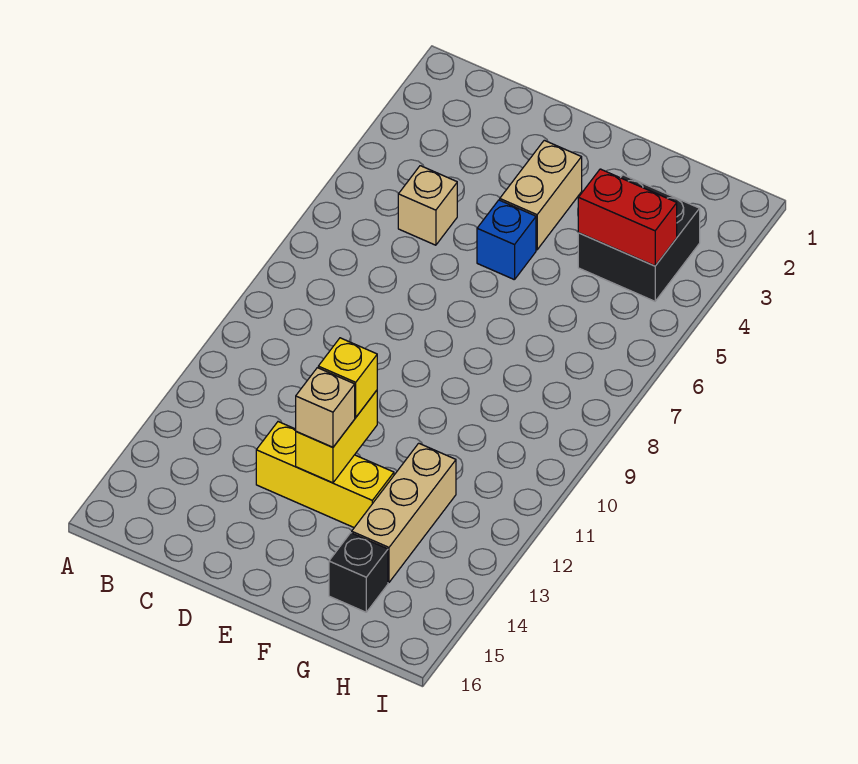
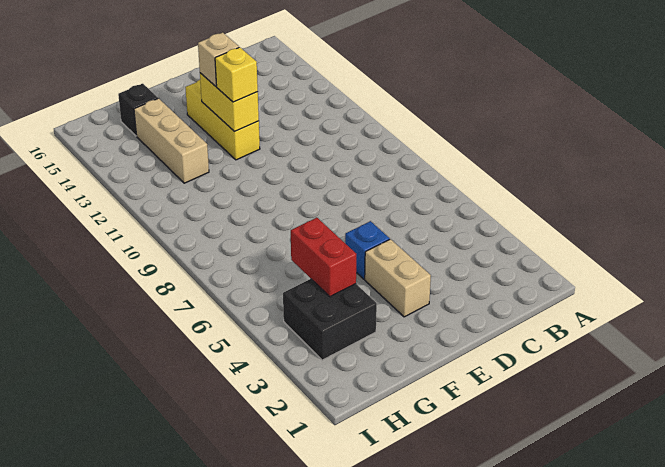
tan brick C5 level 1 -> none
yellow brick D13:F13 level 1 -> yellow brick E12:E14 level 1
red brick G4:H4 level 2 -> red brick G4:G5 level 2

